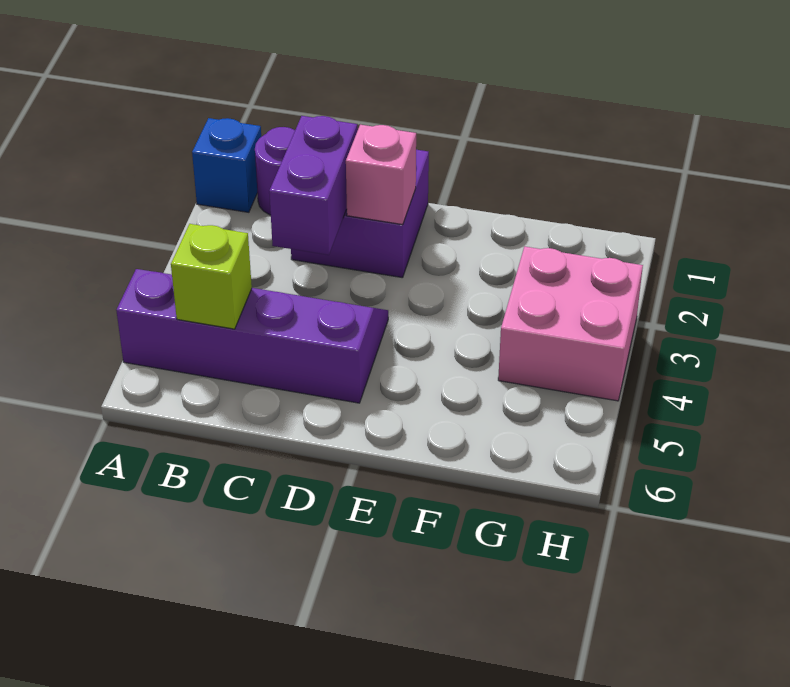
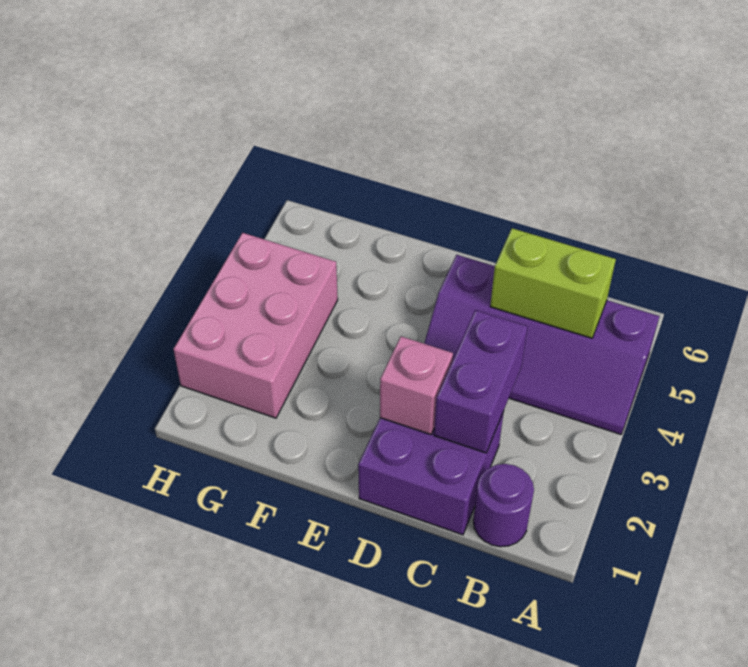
blue brick A1 level 1 -> none
lime brick B5 level 2 -> lime brick B5:C5 level 2
pink brick G3:H4 level 1 -> pink brick G2:H4 level 1

